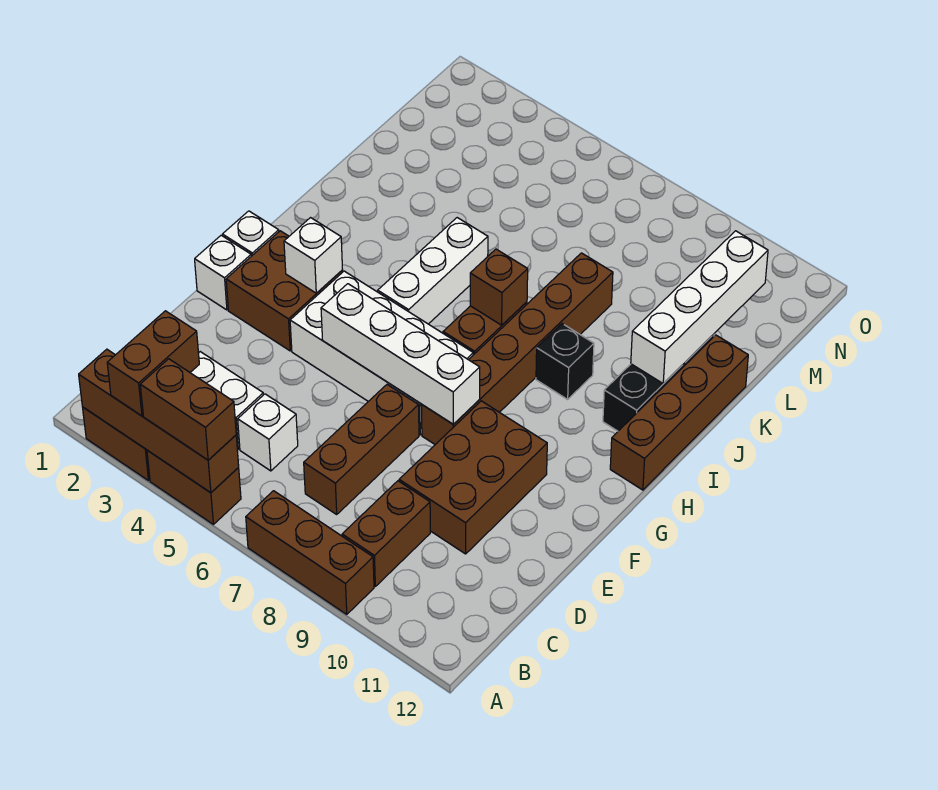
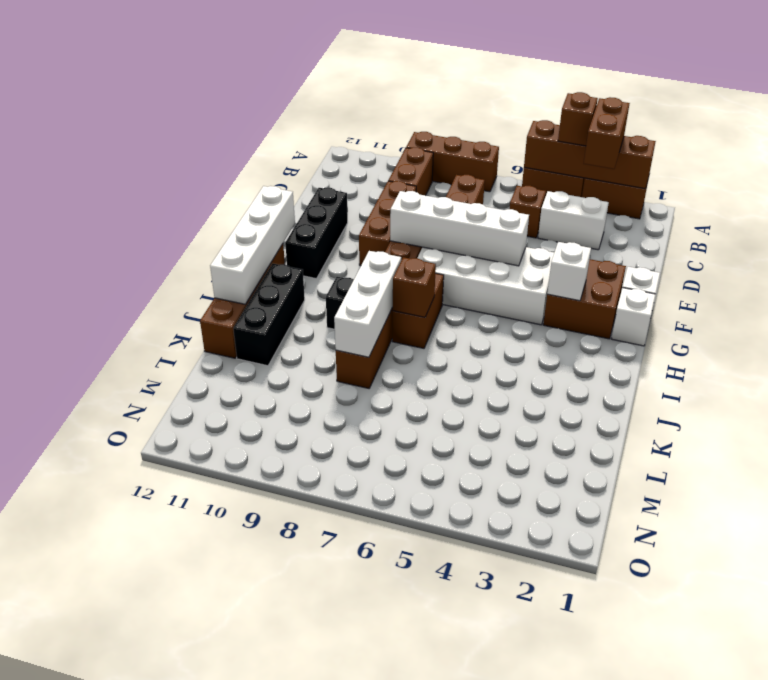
brown brick A4:A5 level 3 -> brown brick A4 level 3
white brick C5 level 1 -> brown brick C5 level 1
brown brick D9:F10 level 1 -> brown brick D9:F9 level 1
none -> black brick E11:G11 level 1
white brick H5:J5 level 1 -> white brick I8:K8 level 2
white brick J11:M11 level 2 -> white brick G12:J12 level 2

